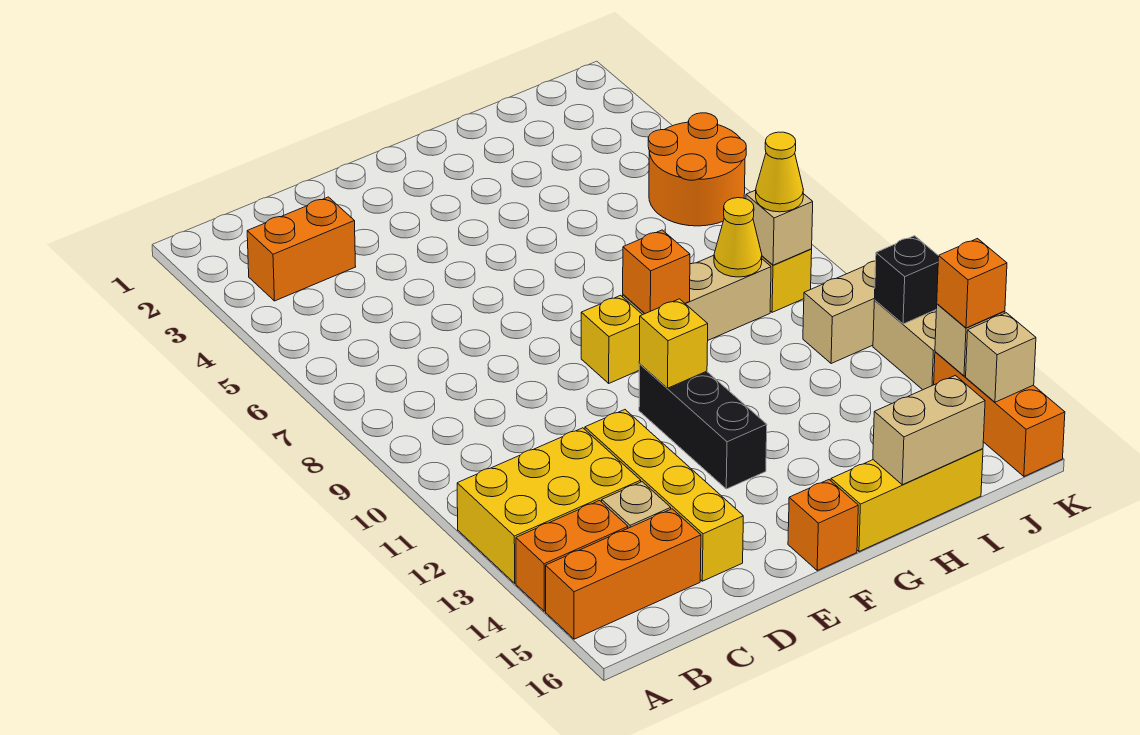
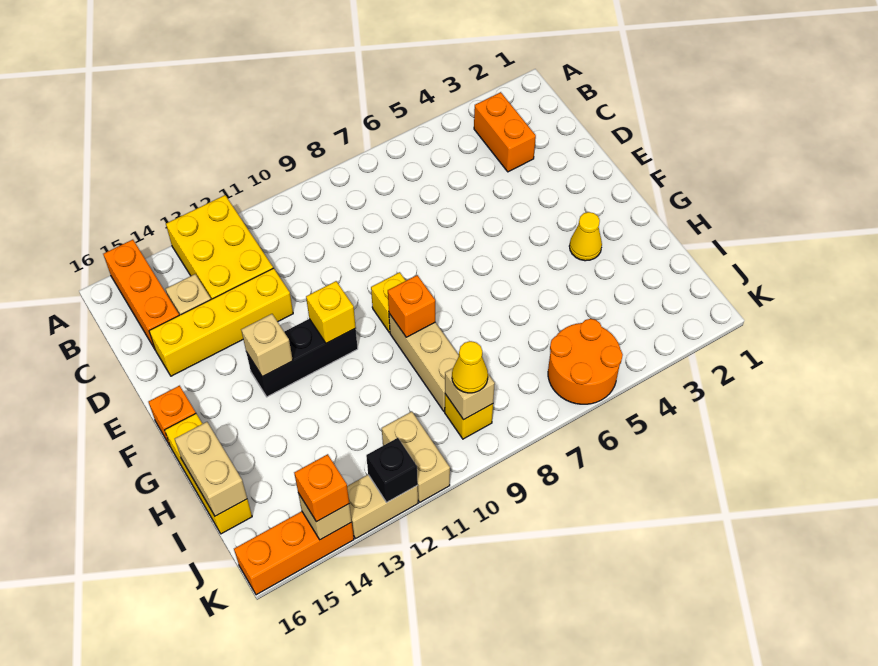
orange brick A14:B14 level 1 -> none
yellow cone I9 level 2 -> yellow cone G3 level 1
tan brick K15 level 2 -> tan brick F13 level 2

